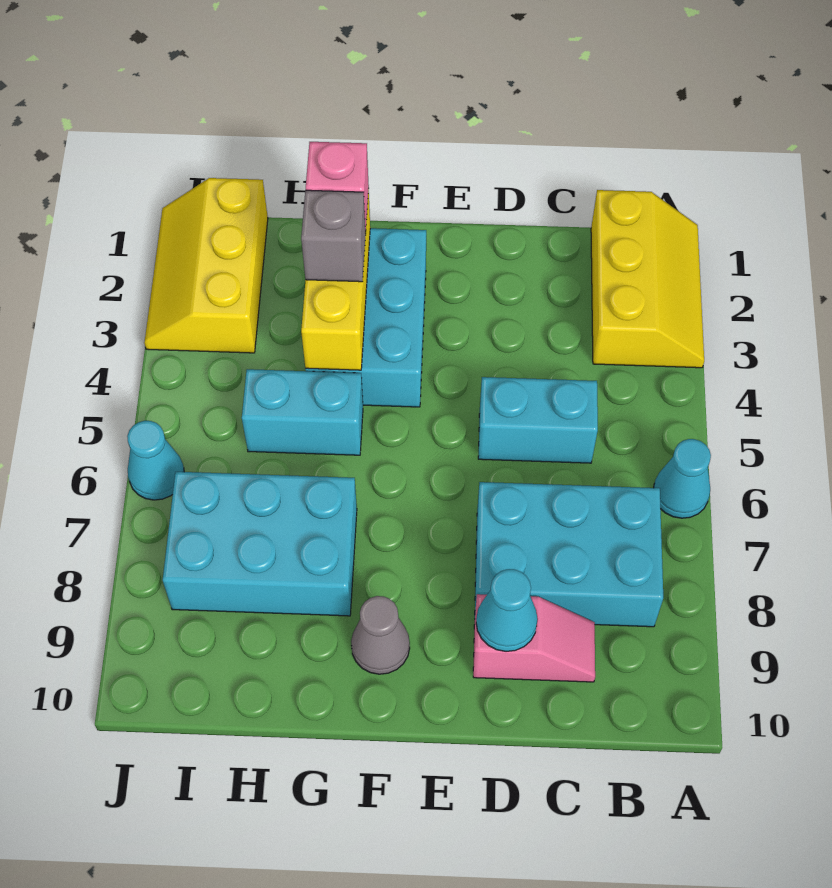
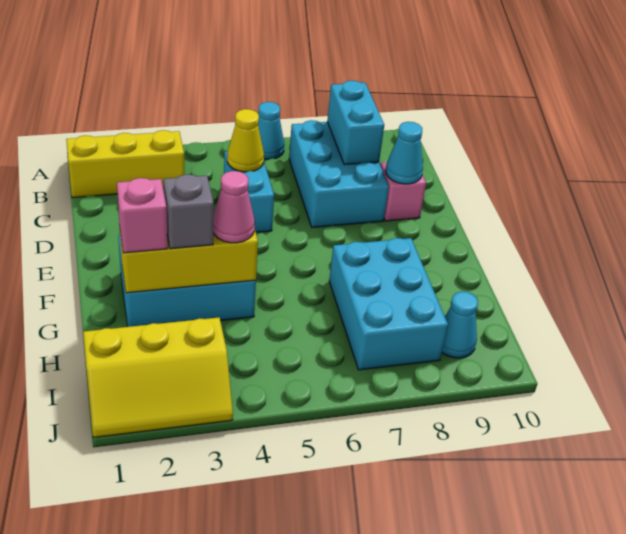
none -> yellow cone C5 level 2
grey cone F9 level 1 -> none
none -> pink cone G4 level 3
cyan brick G5:H5 level 1 -> cyan brick B8:C8 level 2
cyan cone J6 level 1 -> cyan cone I9 level 1

